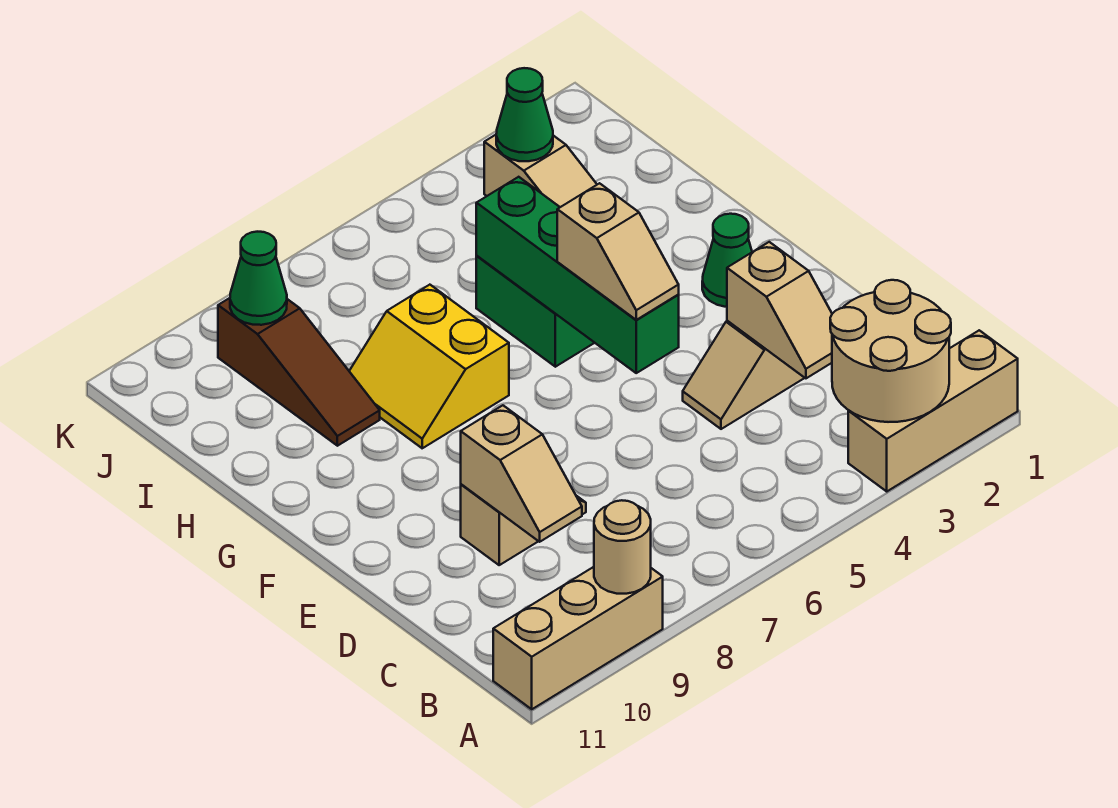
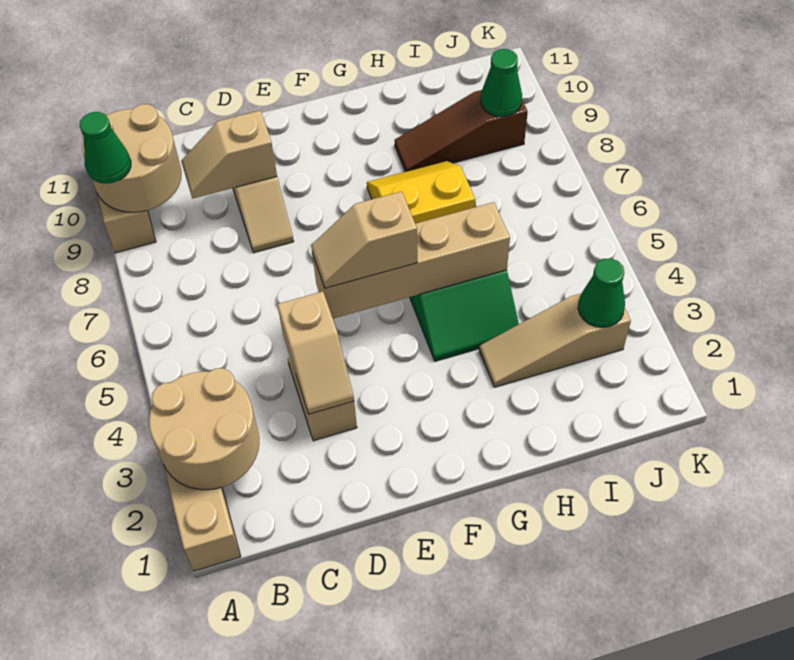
tan round brick A9 level 2 -> tan round brick A9:B10 level 2
tan slope C3:D3 level 2 top D -> tan slope D3:D4 level 2 top 4
green brick E5:H5 level 2 -> tan brick E5:H5 level 2
green cone F2 level 1 -> green cone A9 level 3

